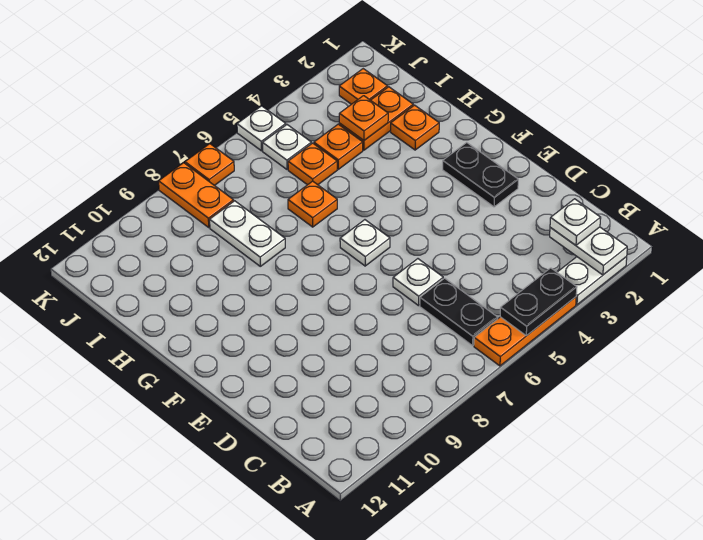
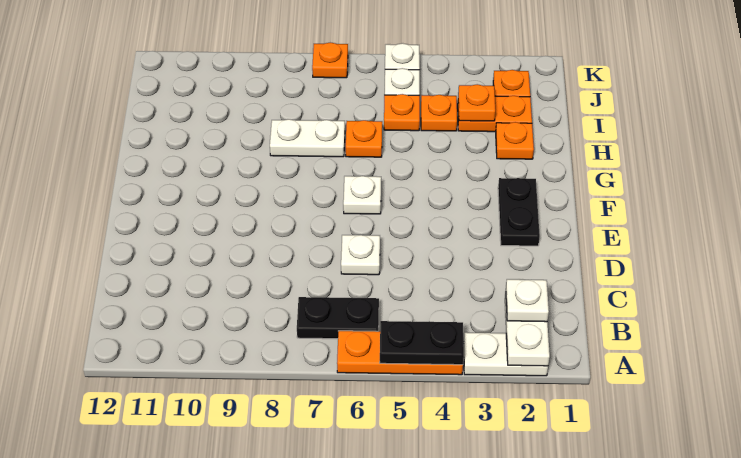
black plate B6:C6 level 1 -> black plate B6:B7 level 1
white plate H8:I8 level 1 -> white plate H7:H8 level 1
orange plate J8:K8 level 1 -> none

